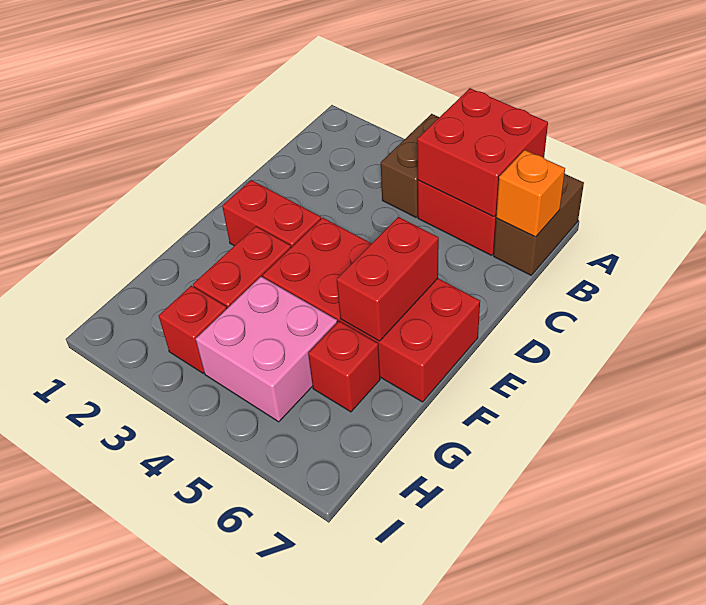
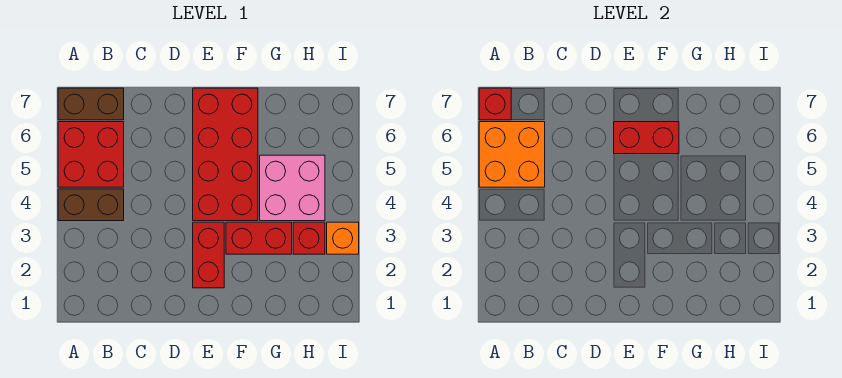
red brick A5:B6 level 2 -> orange brick A5:B6 level 2
orange brick B7 level 2 -> orange brick I3 level 1
red brick G6 level 1 -> red brick A7 level 2

